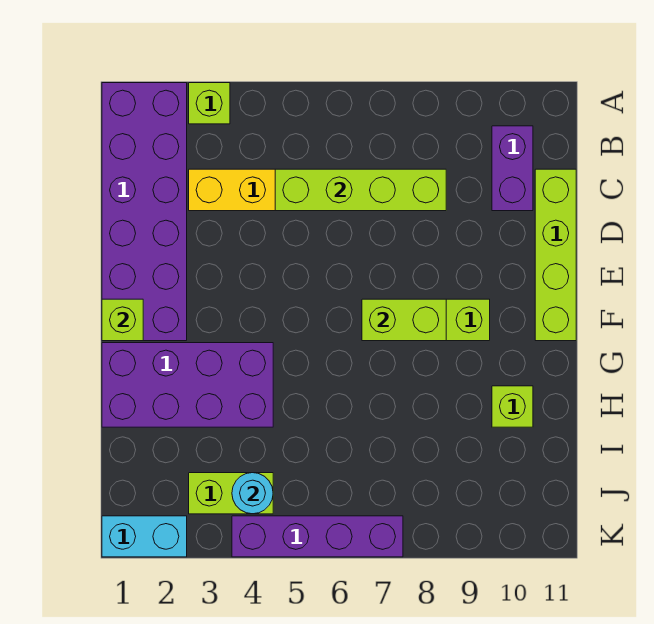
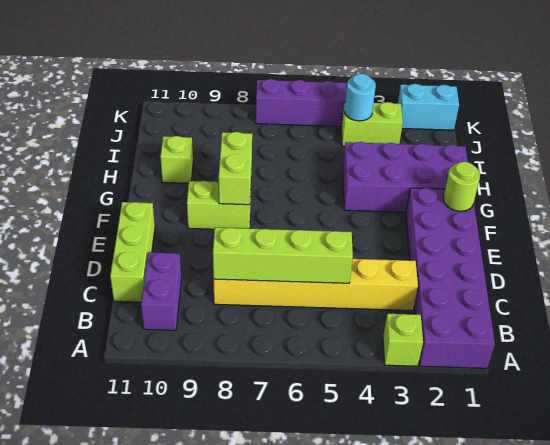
lime brick C11:F11 level 1 -> lime brick C11:E11 level 1
lime brick F1 level 2 -> lime round brick F1 level 2
lime brick F7:F8 level 2 -> lime brick F8:G8 level 2

